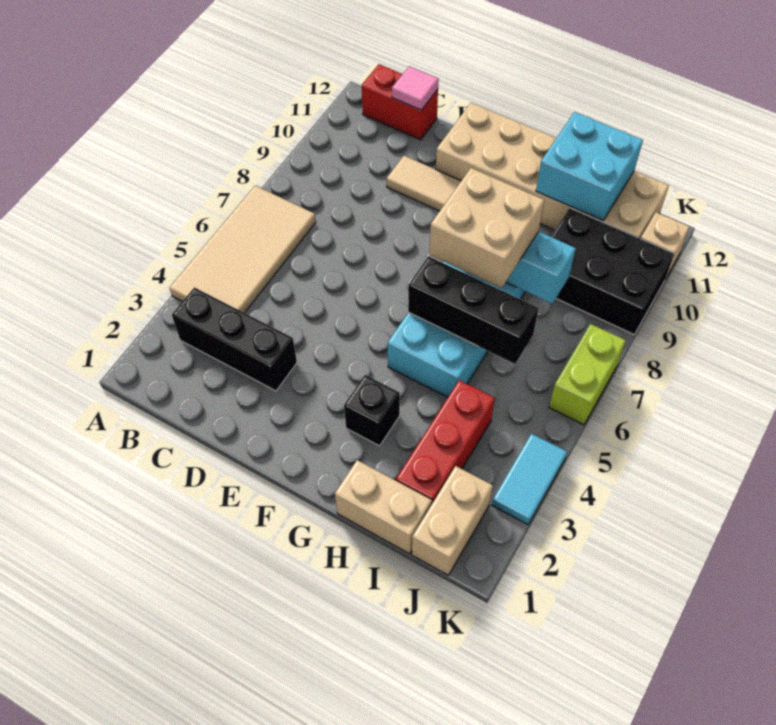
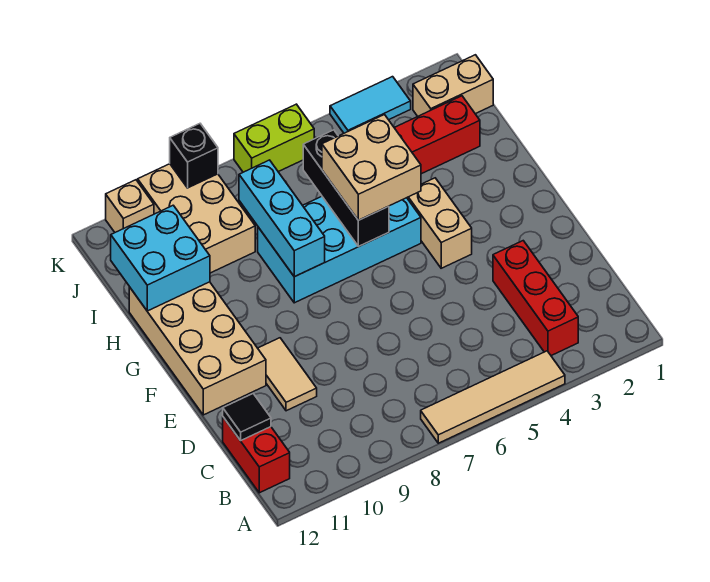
tan tile A4:B7 level 1 -> tan tile A4:A7 level 1
black brick B3:D3 level 1 -> red brick B3:D3 level 1
pink tile C12 level 2 -> black tile C12 level 2
tan brick E11:J12 level 1 -> tan brick E11:H12 level 1
black brick G3 level 1 -> black brick K9 level 2
tan brick G7:H8 level 3 -> tan brick G5:H6 level 3
tan brick H1:I1 level 1 -> tan brick F4:G4 level 1
black brick I9:K10 level 1 -> tan brick I9:K10 level 1

